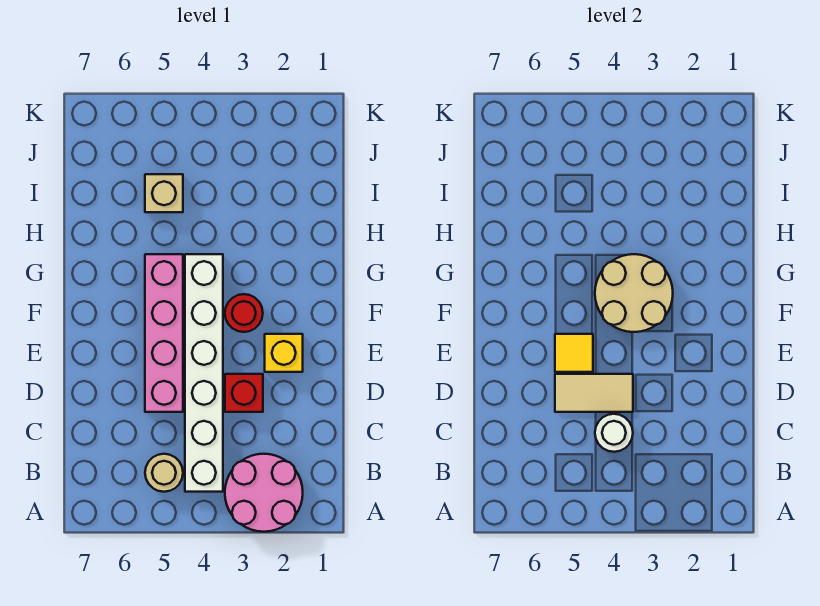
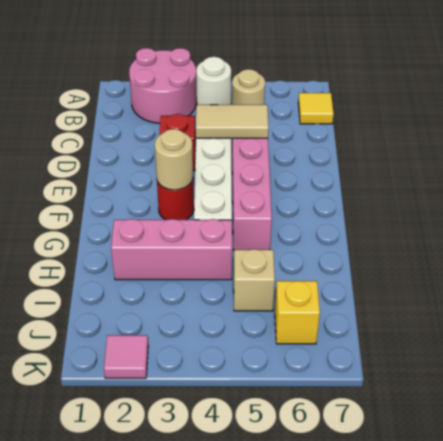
yellow brick E2 level 1 -> yellow brick J6 level 1
yellow tile E5 level 2 -> yellow tile B7 level 1
tan round brick F3:G4 level 2 -> tan round brick F3 level 2
none -> pink brick H2:H4 level 1
none -> pink tile K2 level 1

